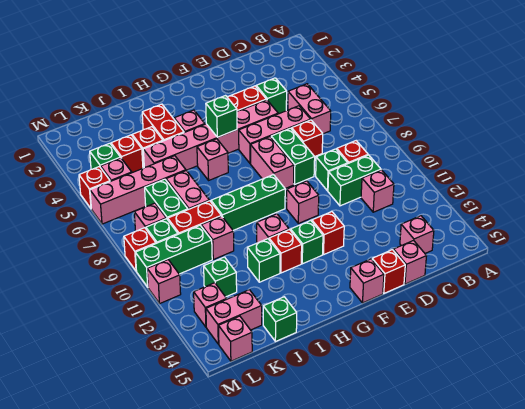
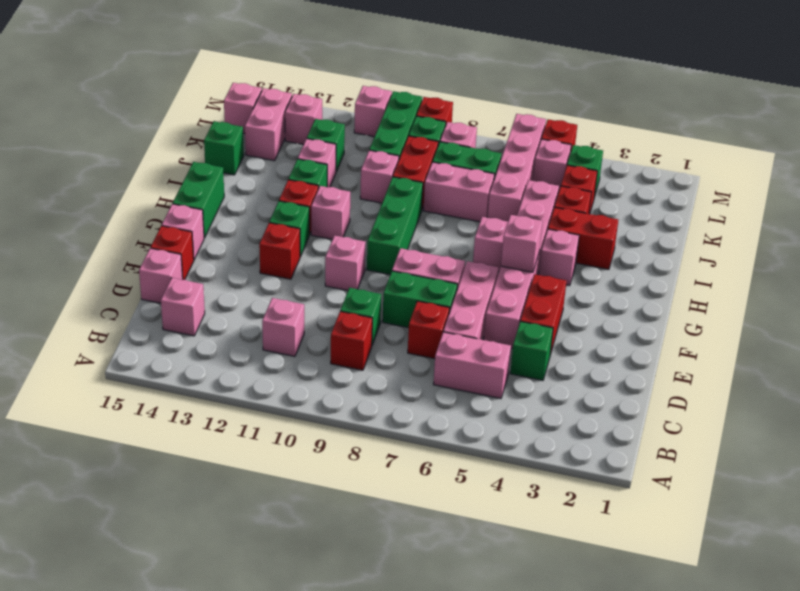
green brick C10:D10 level 1 -> green brick G15:H15 level 1
green brick G5 level 2 -> pink brick G5 level 2
none -> pink brick J12 level 1

